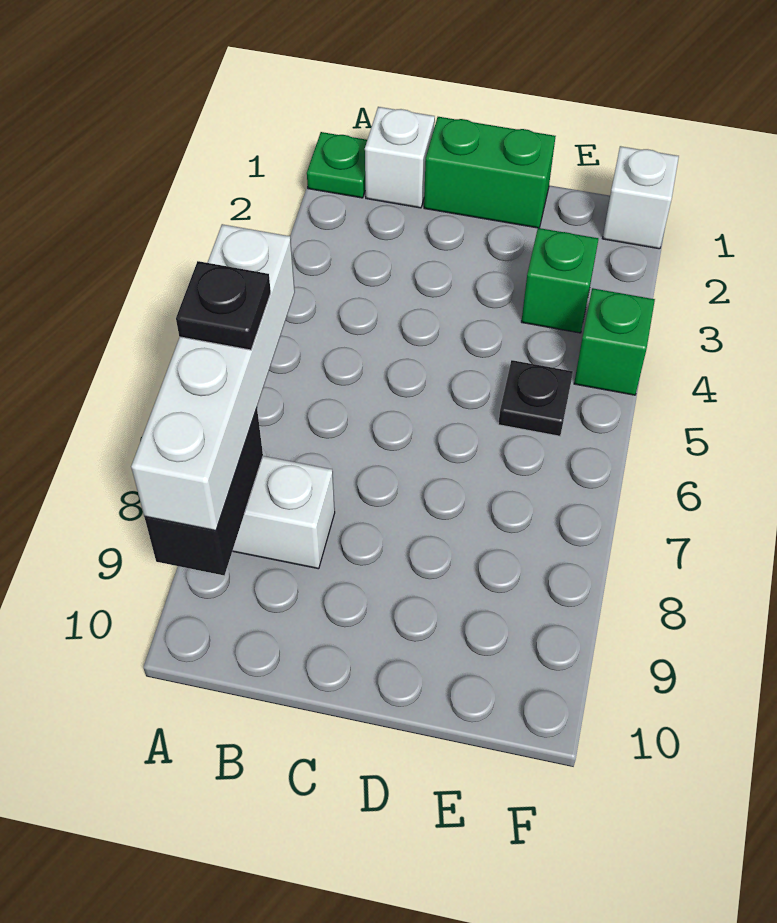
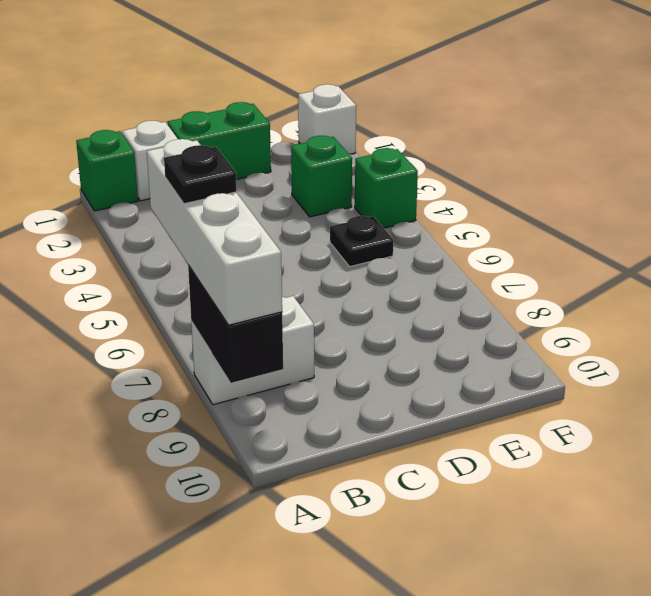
green plate A1 level 1 -> green brick A1 level 1

